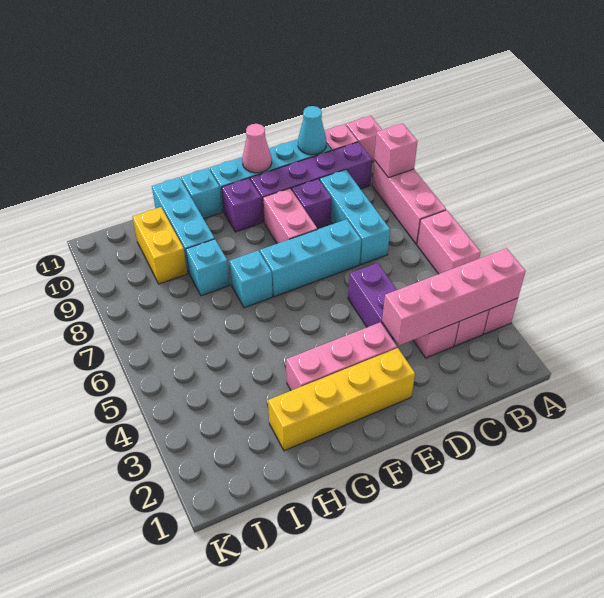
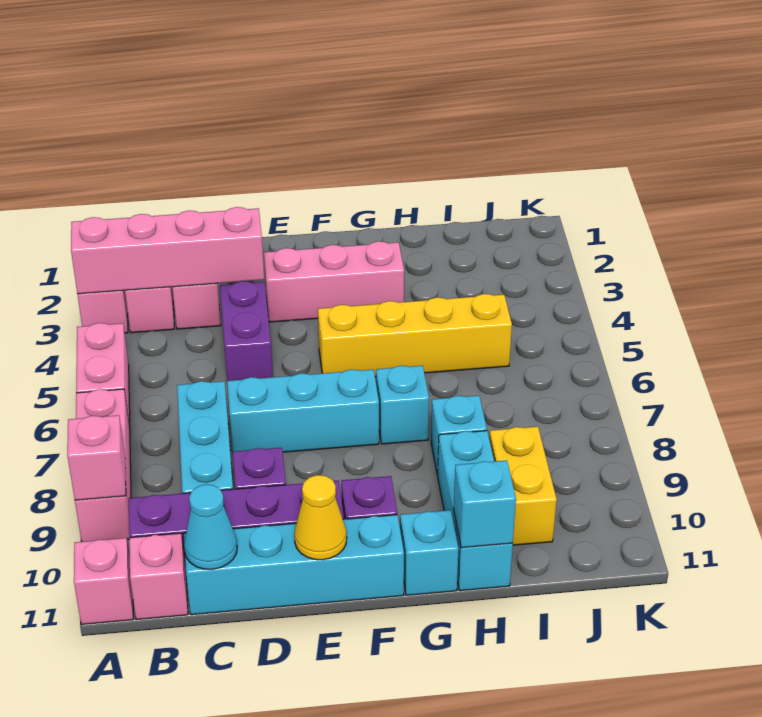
yellow brick E2:H2 level 1 -> yellow brick F5:I5 level 1
pink brick E8:E9 level 1 -> none
pink cone E11 level 2 -> yellow cone E11 level 2
none -> cyan brick H11 level 2

